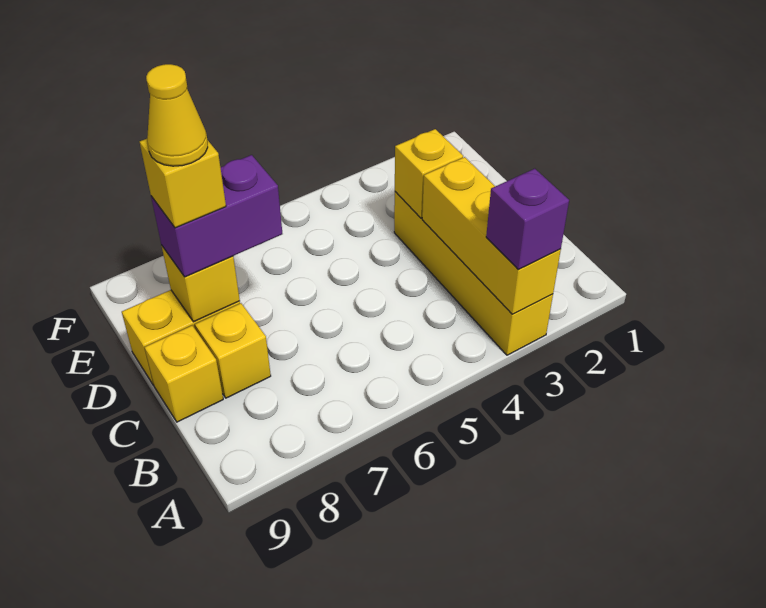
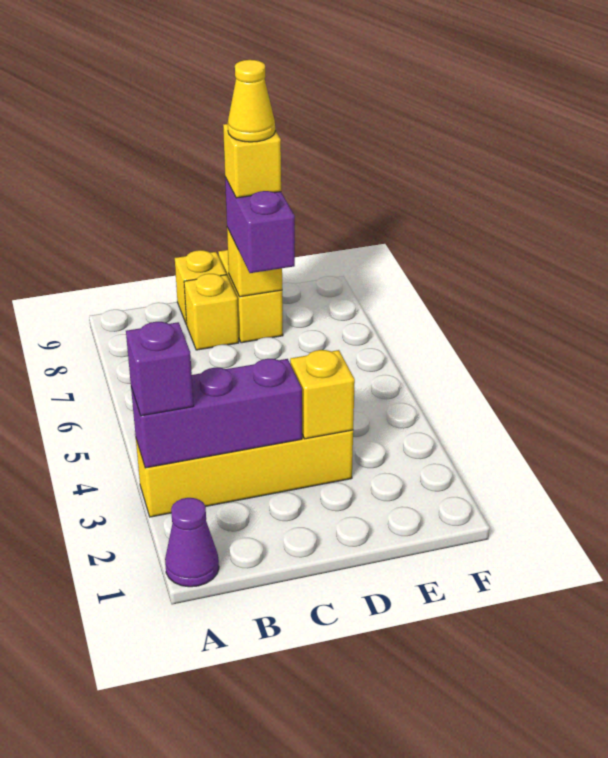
none -> purple cone A1 level 1
yellow brick A3:C3 level 2 -> purple brick A3:C3 level 2

